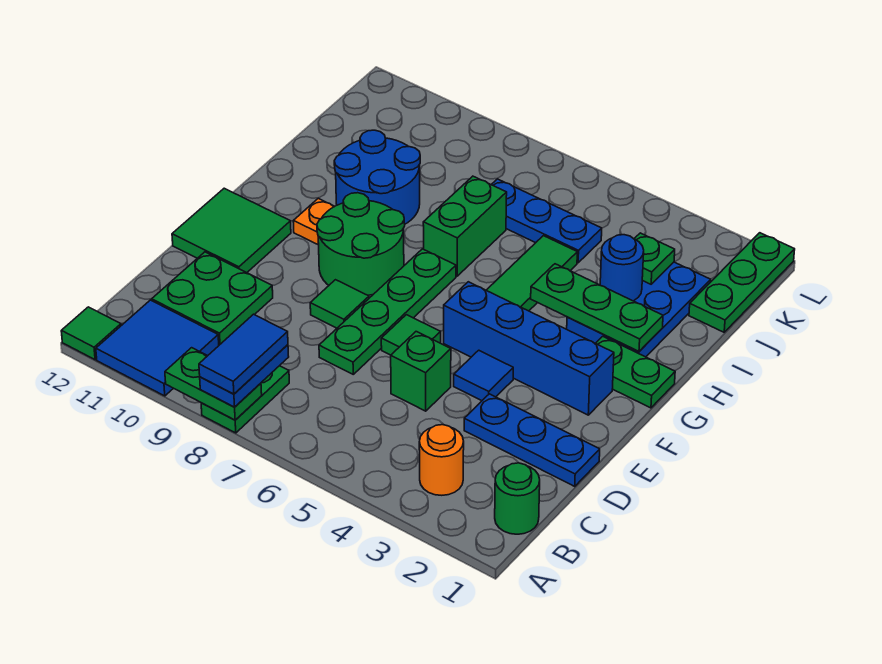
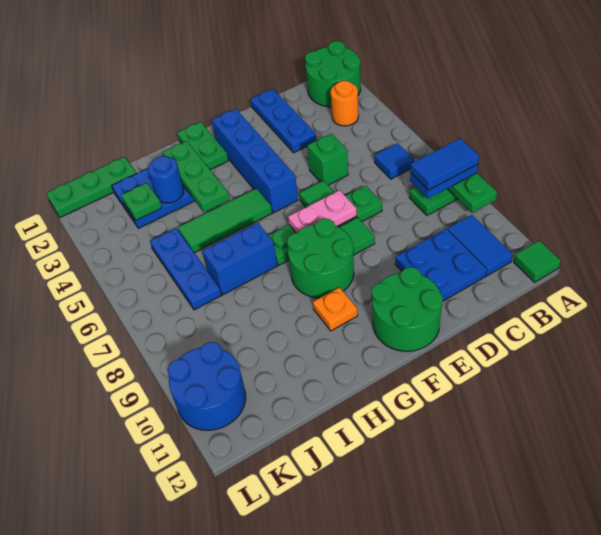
blue tile A10:B11 level 1 -> blue tile B10:B11 level 1
green round brick B1 level 1 -> green round brick A1:B2 level 1
green plate C10:D11 level 1 -> blue plate C10:D11 level 1
blue tile E4 level 1 -> blue tile B6 level 1
none -> pink plate E7:F7 level 2
green tile E11:F12 level 1 -> green round brick E11:F12 level 1
green brick H7:I7 level 1 -> blue brick H7:I7 level 1
blue round brick H9:I10 level 1 -> blue round brick K10:L11 level 1

